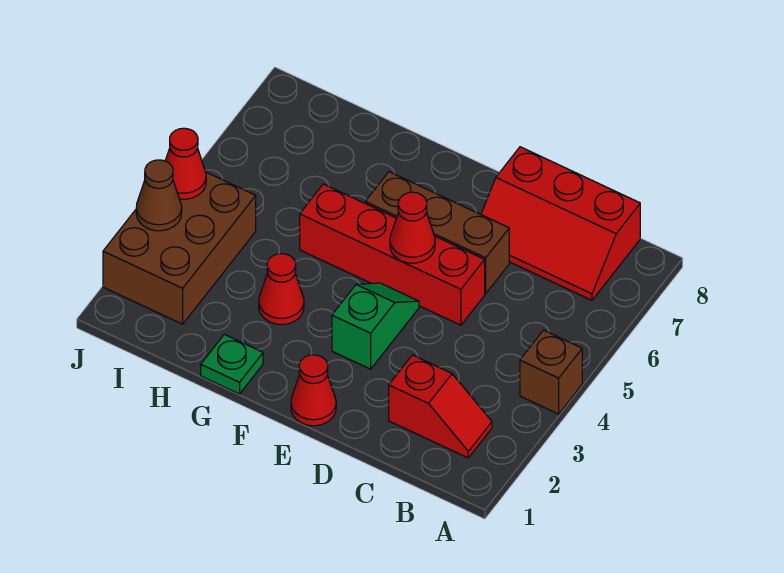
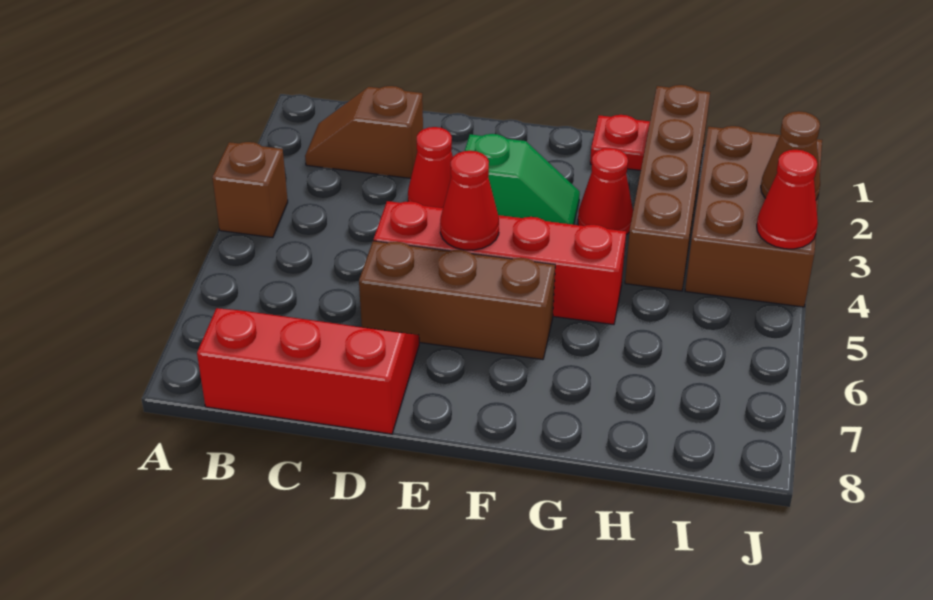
red slope B2:C2 level 1 top C -> brown slope B2:C2 level 1 top C
red cone E1 level 1 -> red cone D3 level 1
green slope E3:E4 level 1 top 3 -> green slope E3:F3 level 1 top E
green plate G1 level 1 -> red plate G1 level 1
none -> brown brick H1:H4 level 1

